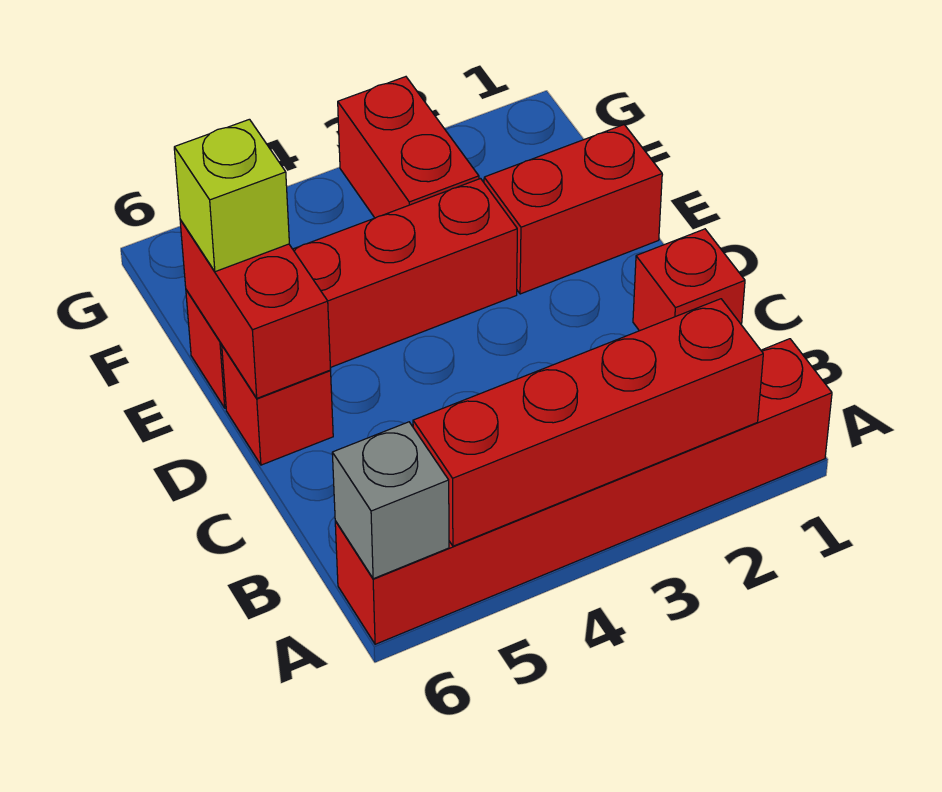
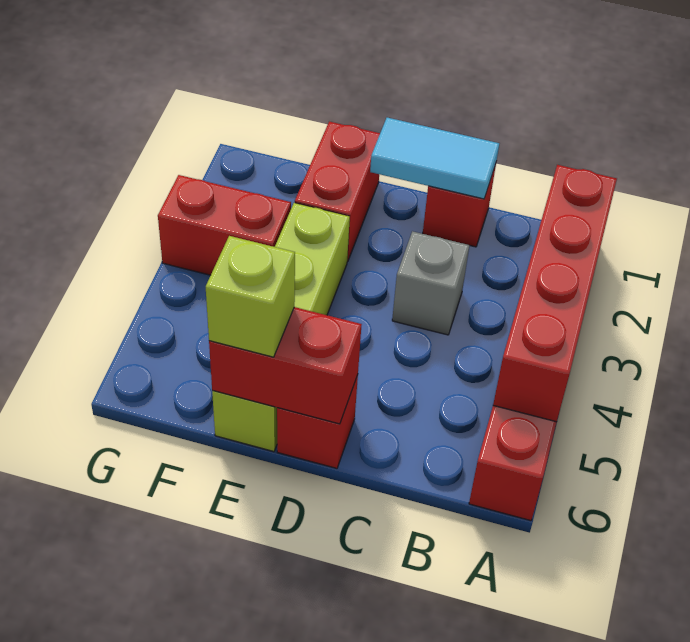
grey brick A6 level 2 -> grey brick C3 level 1
none -> cyan tile C1:D1 level 2
red brick E3:E6 level 1 -> lime brick E3:E6 level 1

